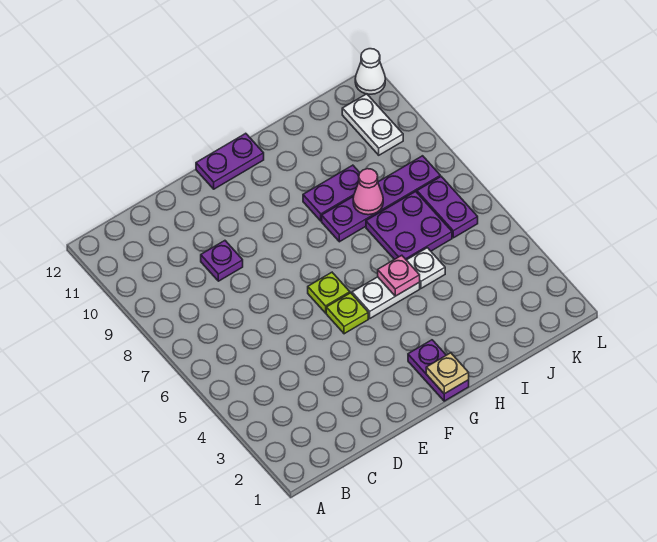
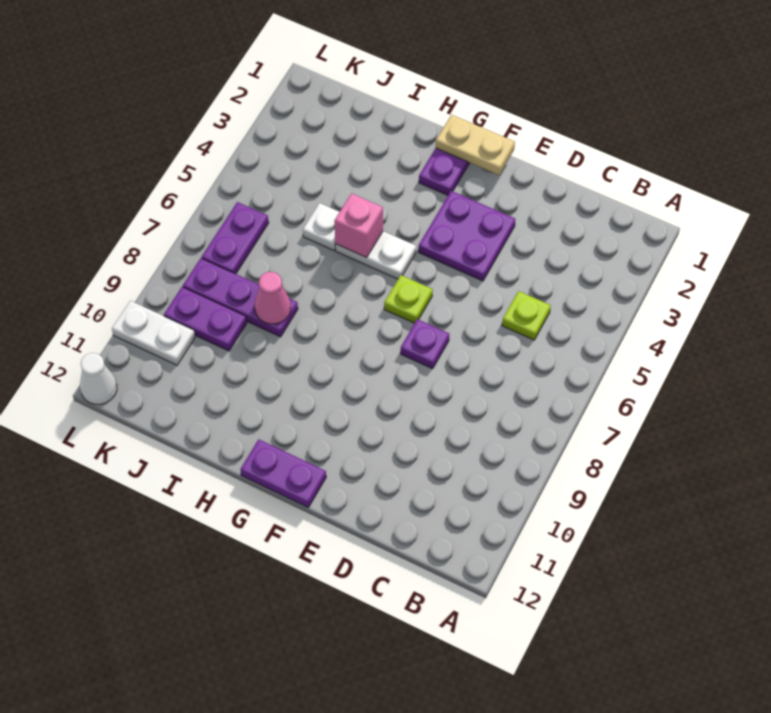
purple plate D9 level 1 -> purple plate E7 level 1
lime plate F5 level 1 -> lime plate C5 level 1
tan plate G1 level 2 -> tan plate F1:G1 level 2
pink plate H5 level 2 -> pink brick H5 level 2
purple plate H8:K8 level 1 -> purple plate I8:K8 level 1
purple plate H9:I9 level 1 -> purple plate J9:K9 level 1
purple plate I6:J7 level 1 -> purple plate E3:F4 level 1
white plate K10:K11 level 1 -> white plate K10:L10 level 1

